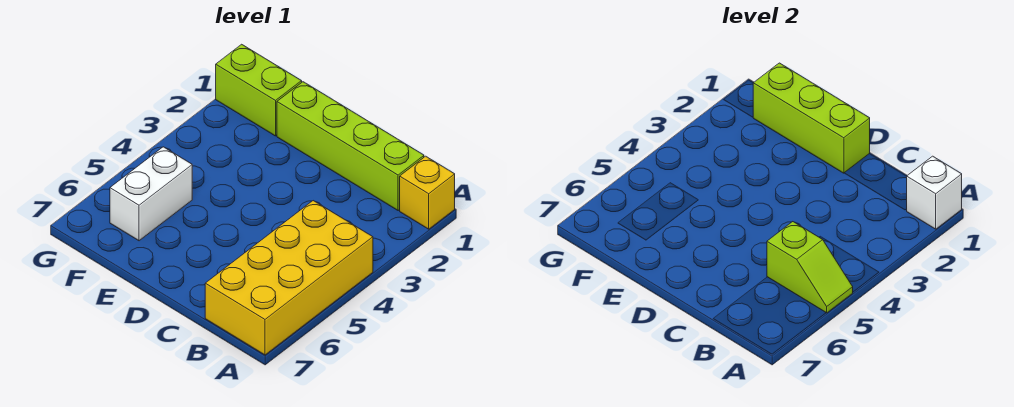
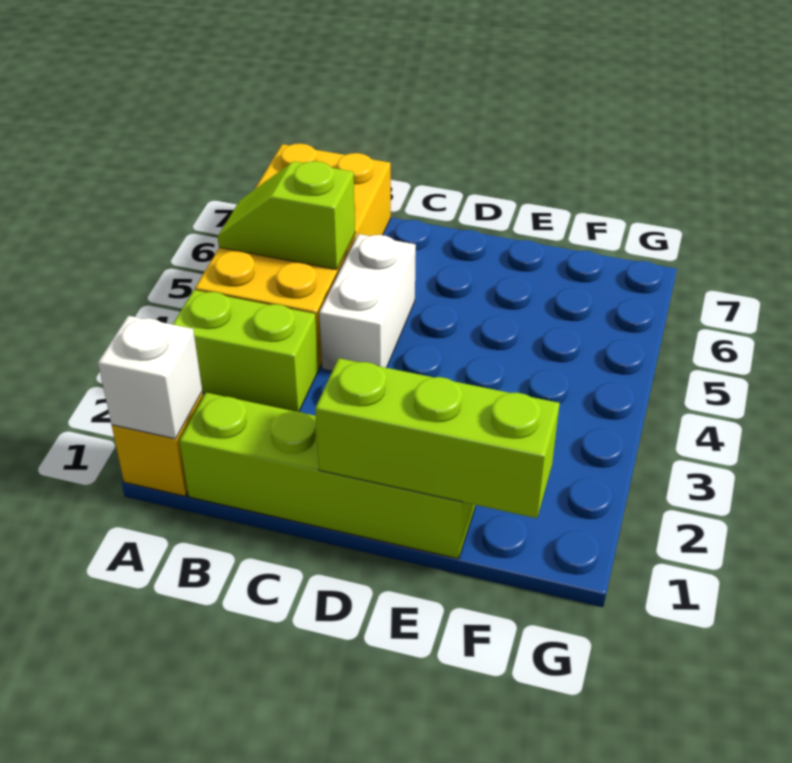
lime brick F1:G1 level 1 -> lime brick A3:B3 level 1
white brick F5:F6 level 1 -> white brick C4:C5 level 1

